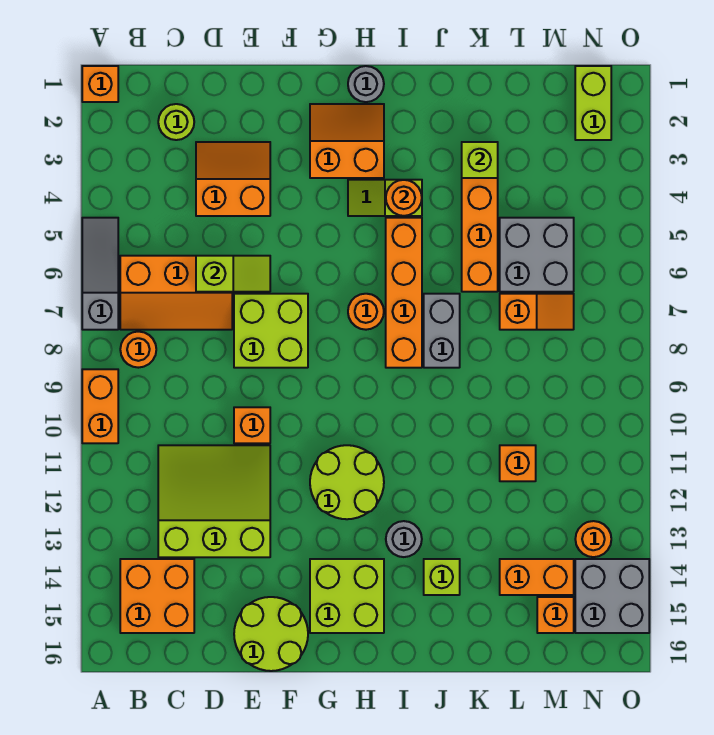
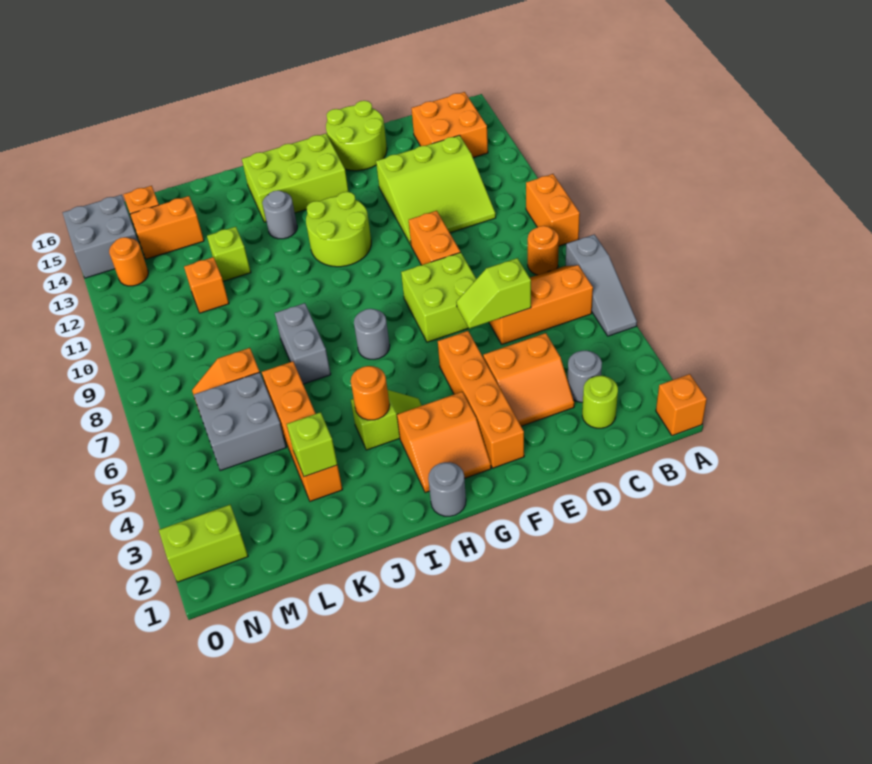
none -> grey round brick C3 level 1
orange brick E10 level 1 -> orange brick E9:E10 level 1
lime brick G14:H15 level 1 -> lime brick G14:I15 level 1
orange round brick H7 level 1 -> grey round brick H7 level 1
orange brick I5:I8 level 1 -> orange brick F2:F5 level 1
lime brick J14 level 1 -> lime brick K12 level 1
lime brick N1:N2 level 1 -> lime brick N2:O2 level 1

